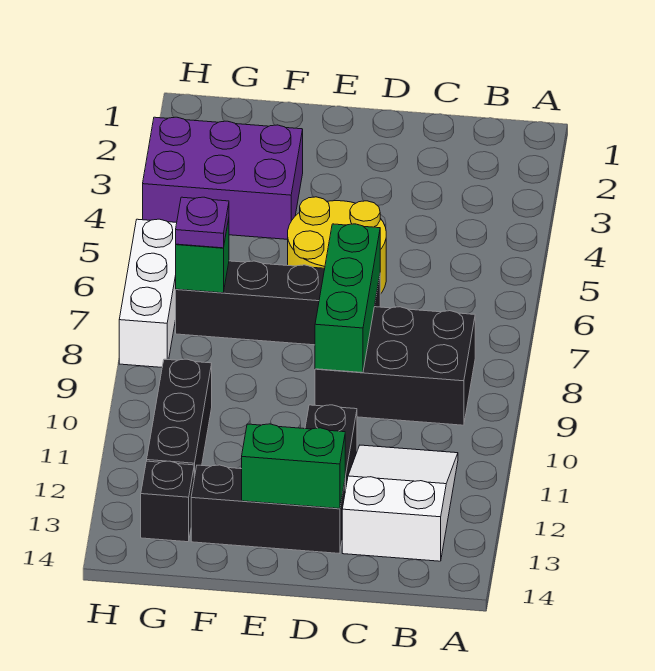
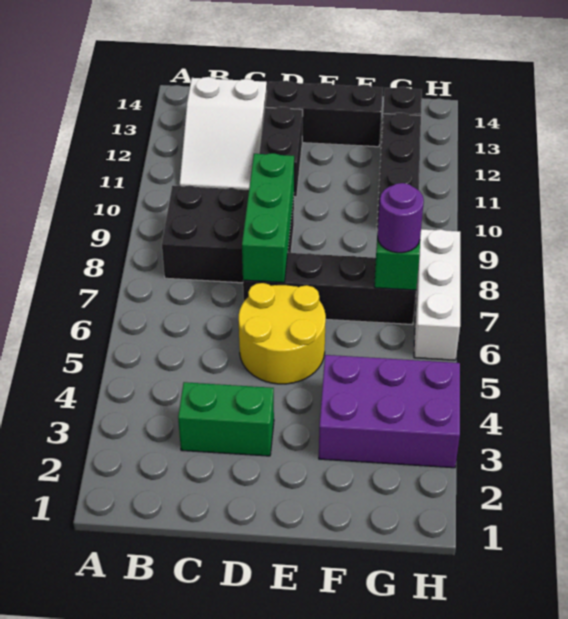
green brick D13:E13 level 2 -> green brick C3:D3 level 1
purple plate G7 level 3 -> purple round brick G7 level 3

